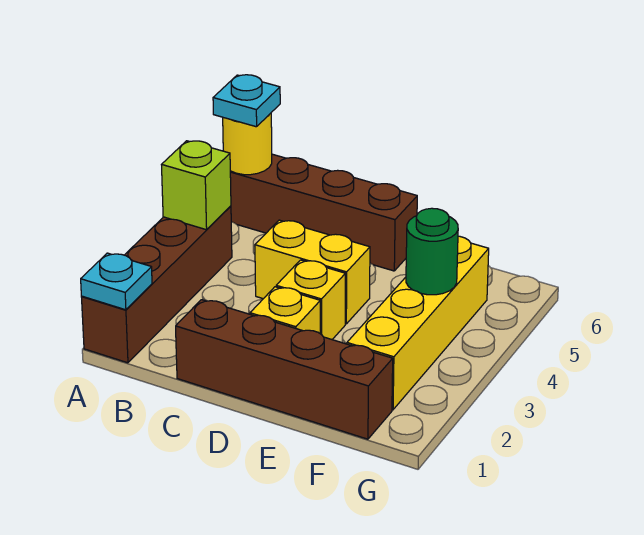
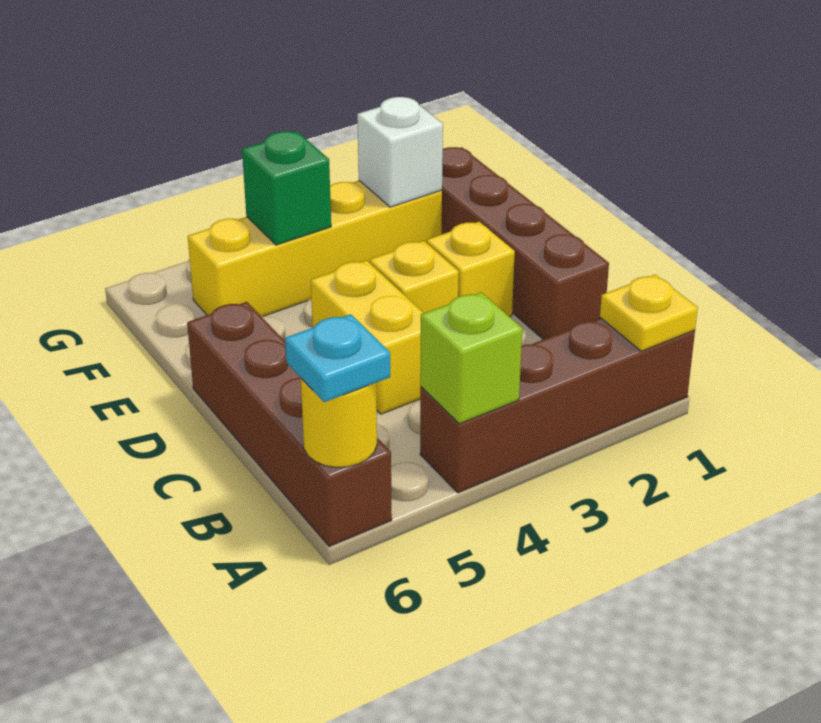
cyan plate A1 level 2 -> yellow plate A1 level 2
none -> white brick F2 level 2
green round brick F4 level 2 -> green brick F4 level 2

